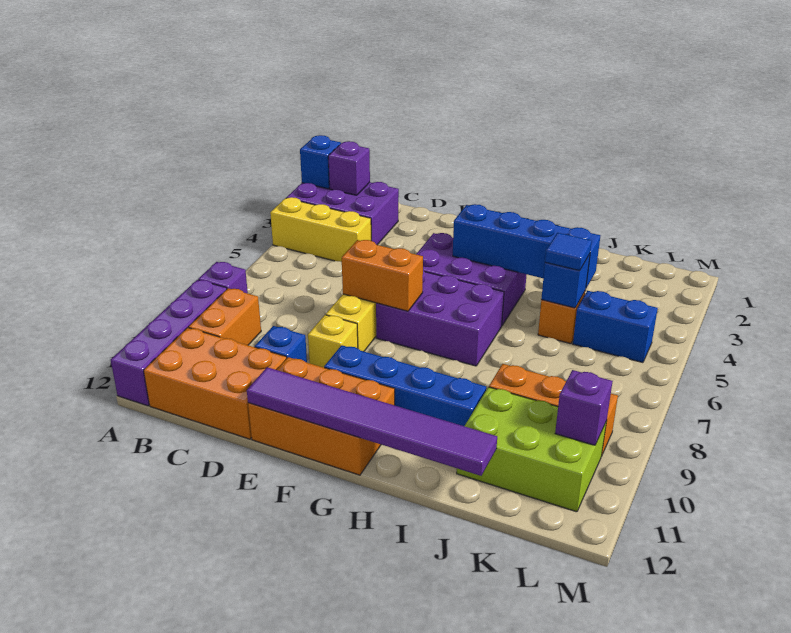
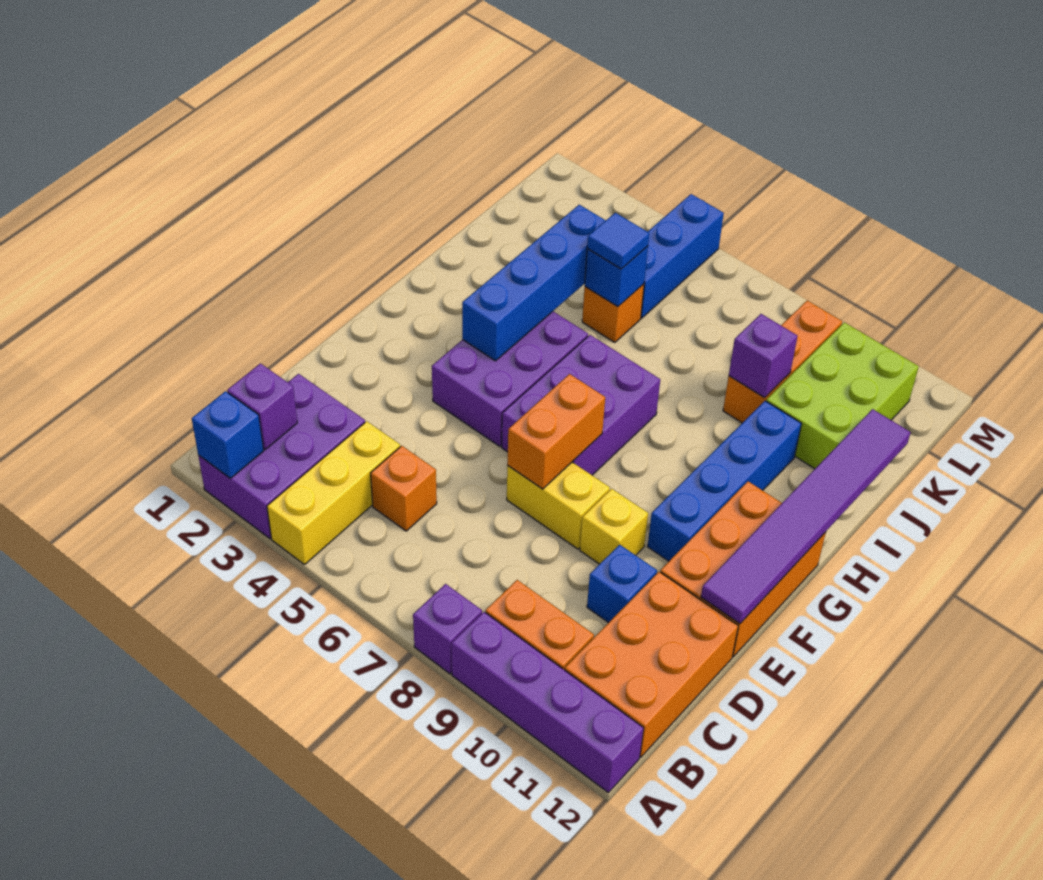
none -> orange brick C5 level 1
blue brick K5:L5 level 1 -> blue brick K5:M5 level 1
purple brick L10 level 2 -> purple brick J9 level 2

